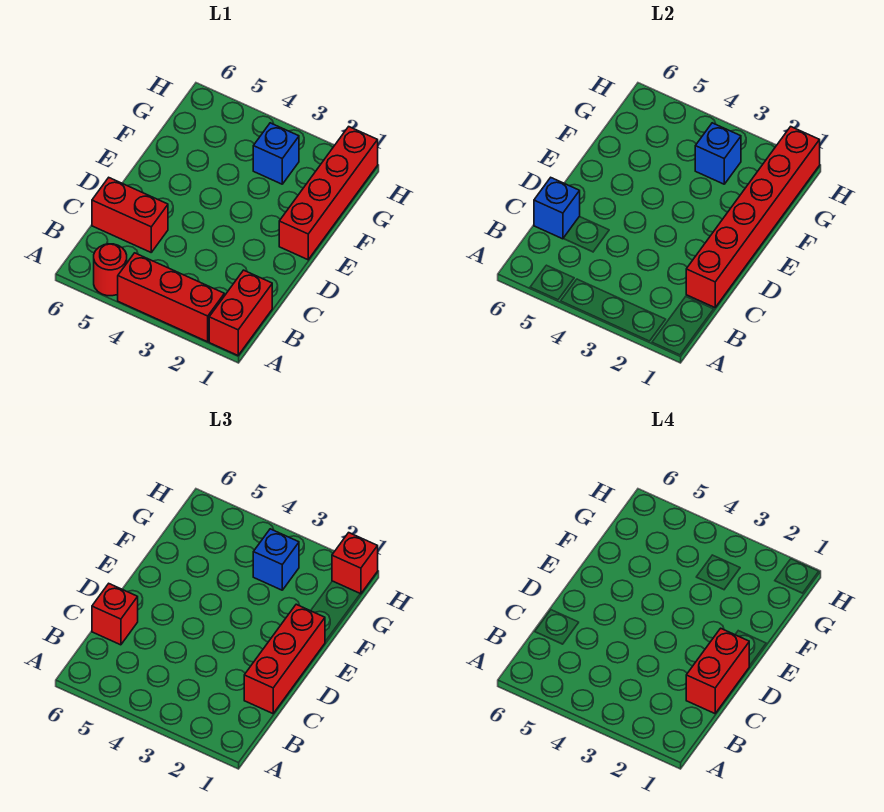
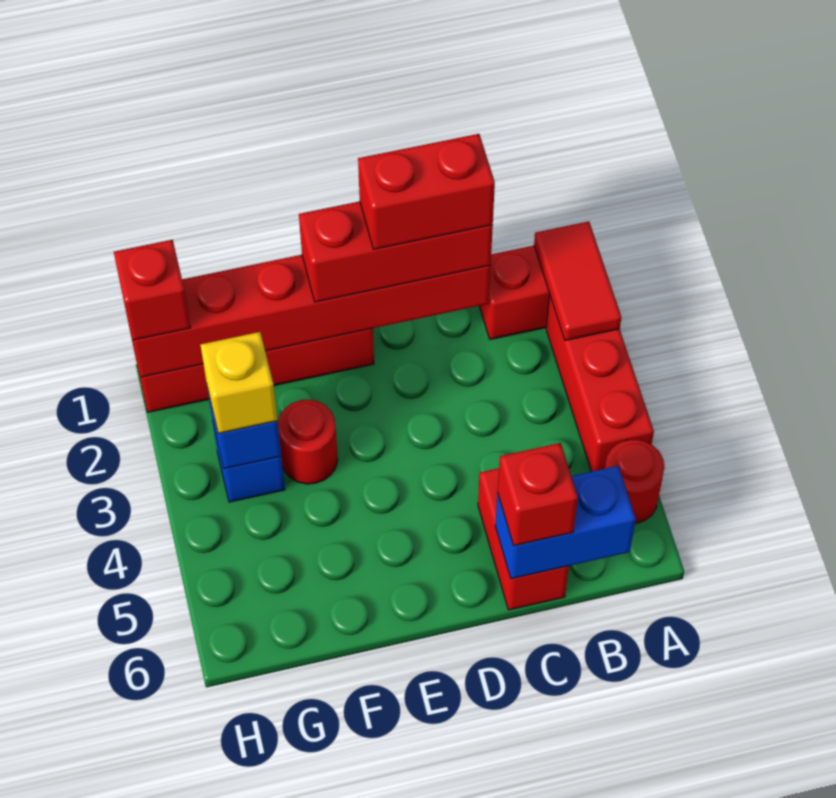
none -> red tile A1:A2 level 2
blue brick C6 level 2 -> blue brick B6:C6 level 2
none -> red round brick F3 level 1
blue brick G3 level 3 -> yellow brick G3 level 3

